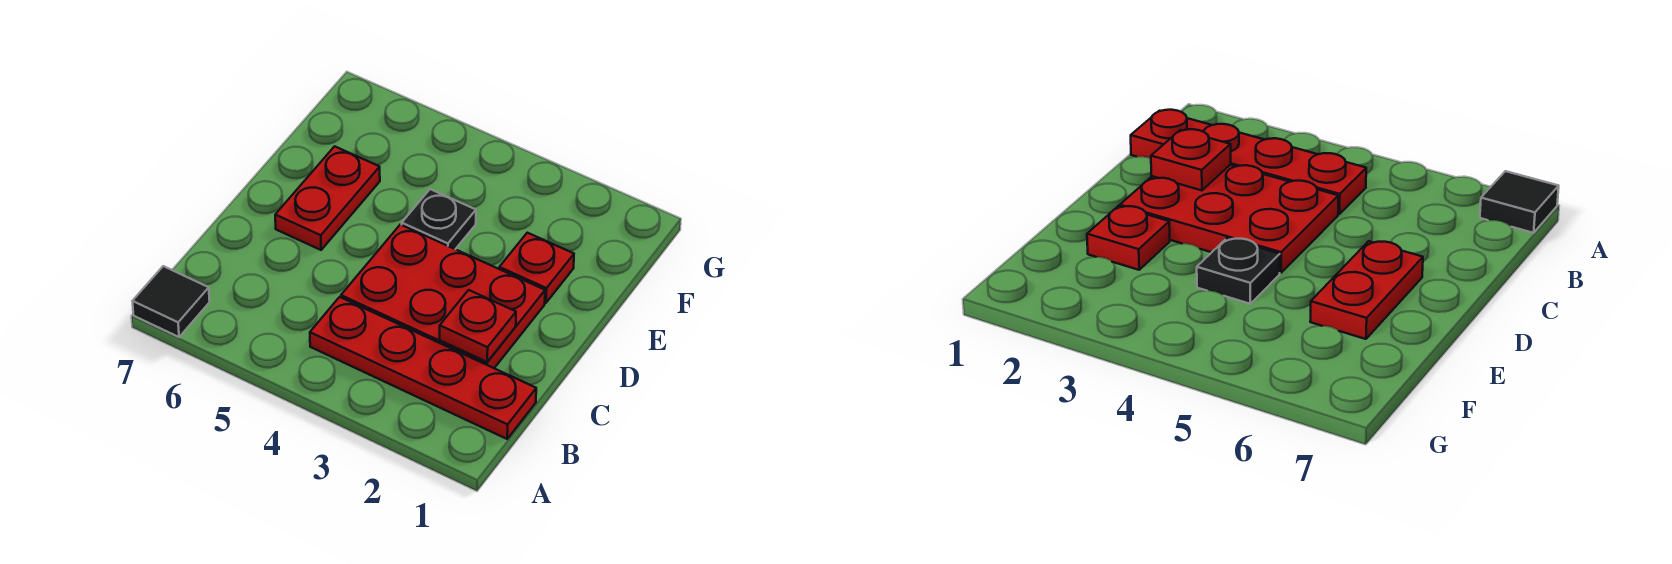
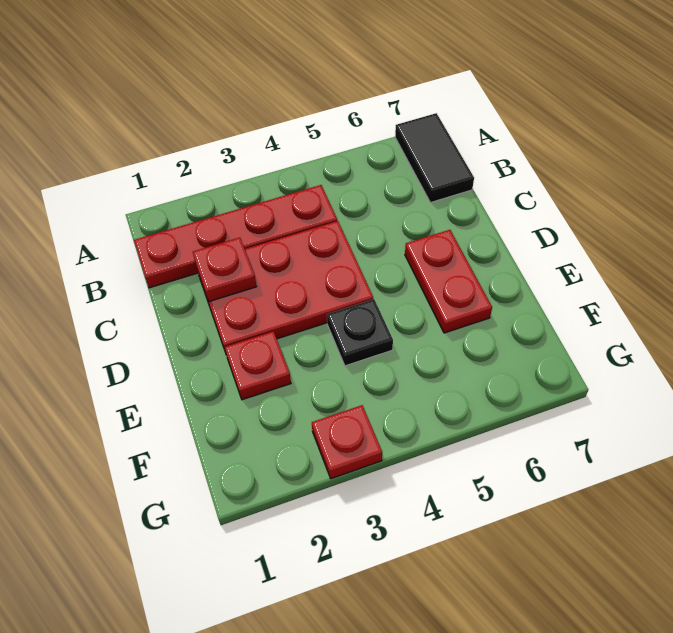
black tile A7 level 1 -> black tile A7:B7 level 1
none -> red plate G3 level 1

